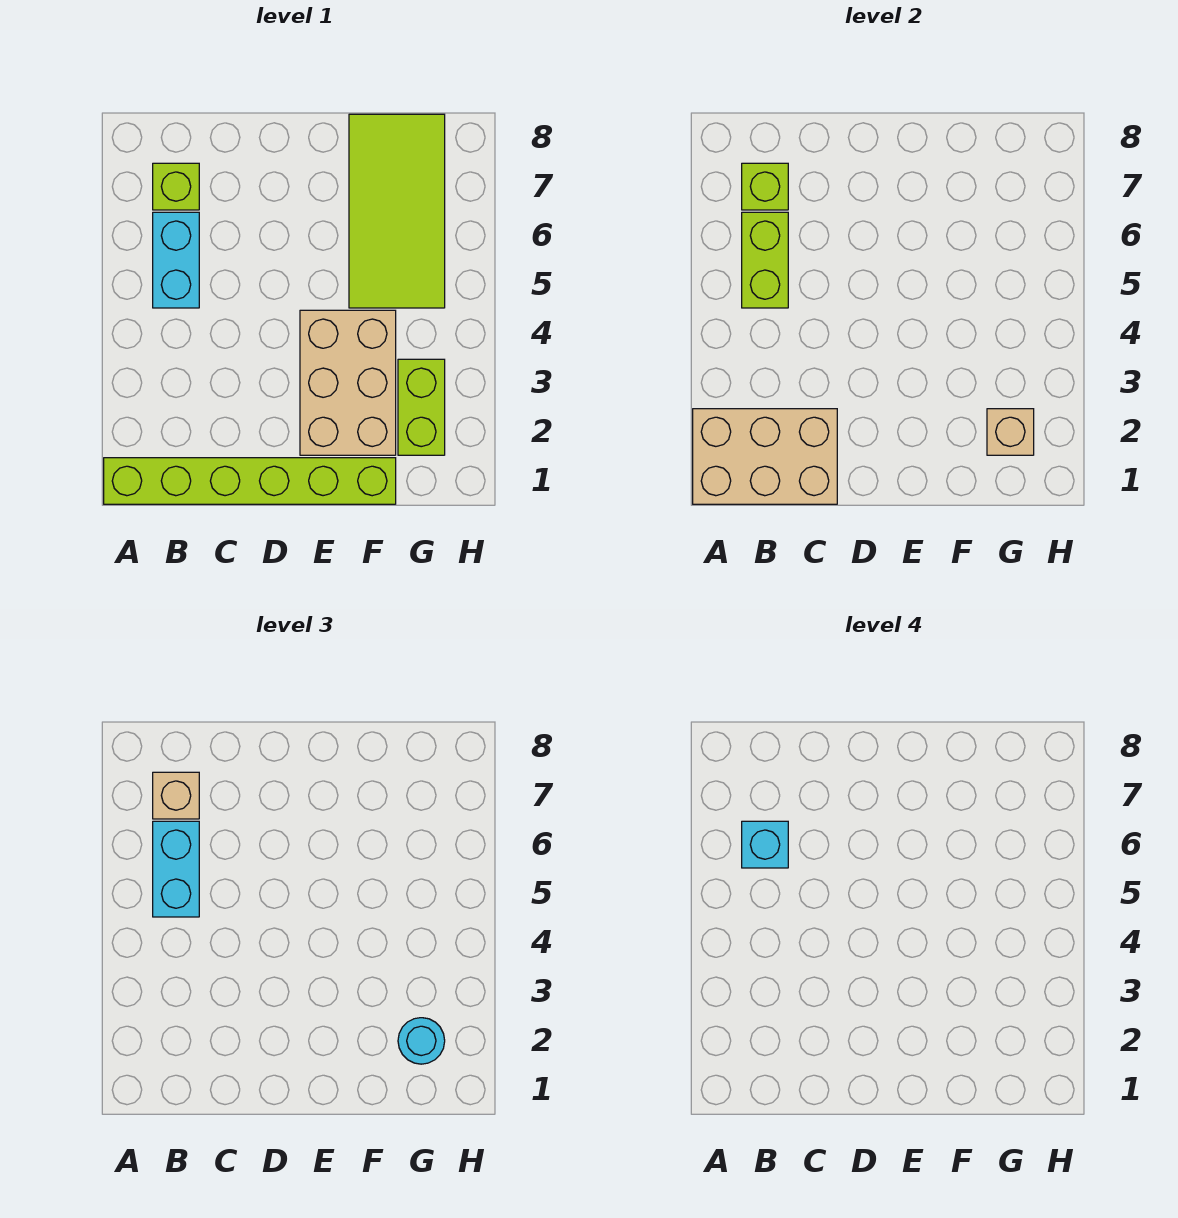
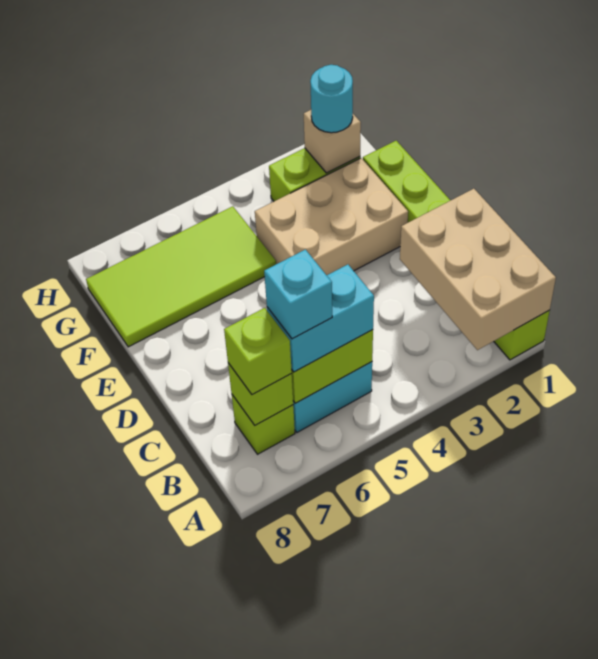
tan brick B7 level 3 -> lime brick B7 level 3

